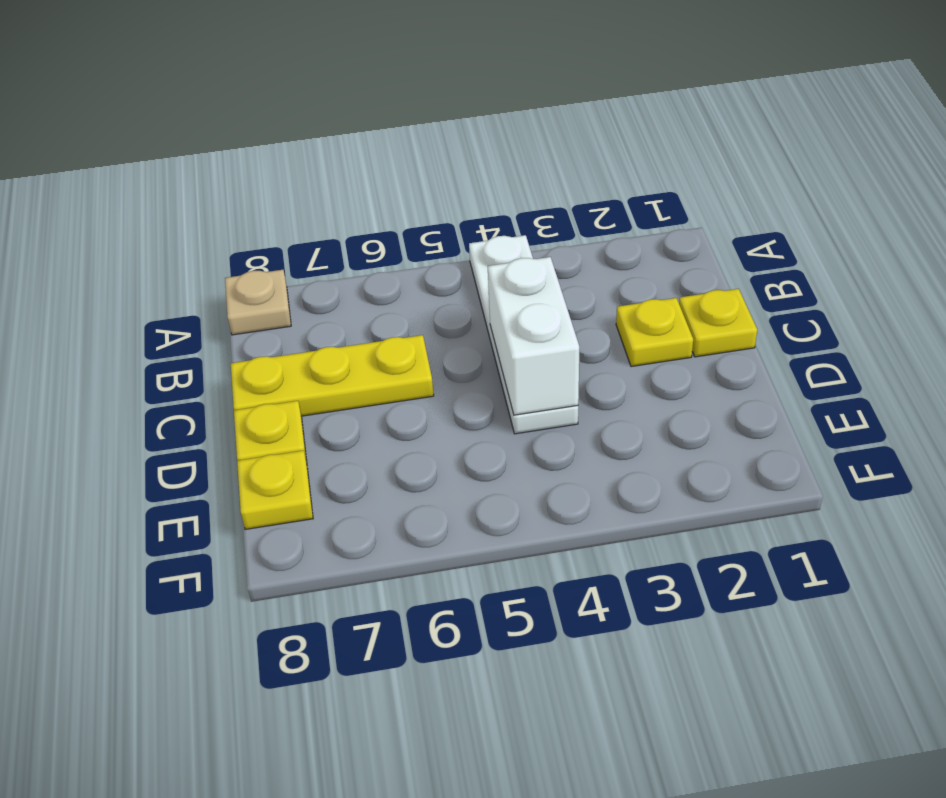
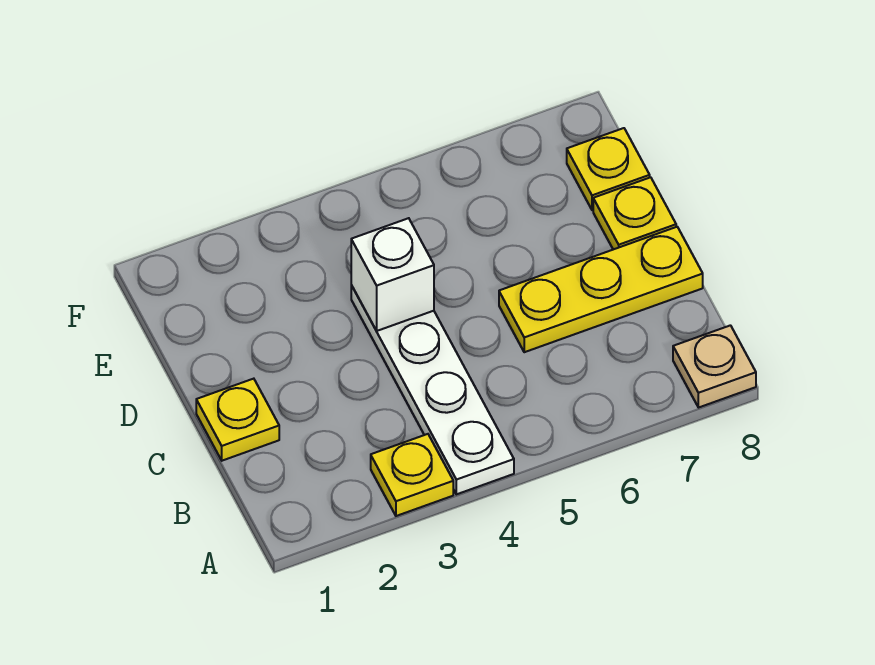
yellow plate C2 level 1 -> yellow plate A3 level 1
white brick C4:D4 level 2 -> white brick D4 level 2

